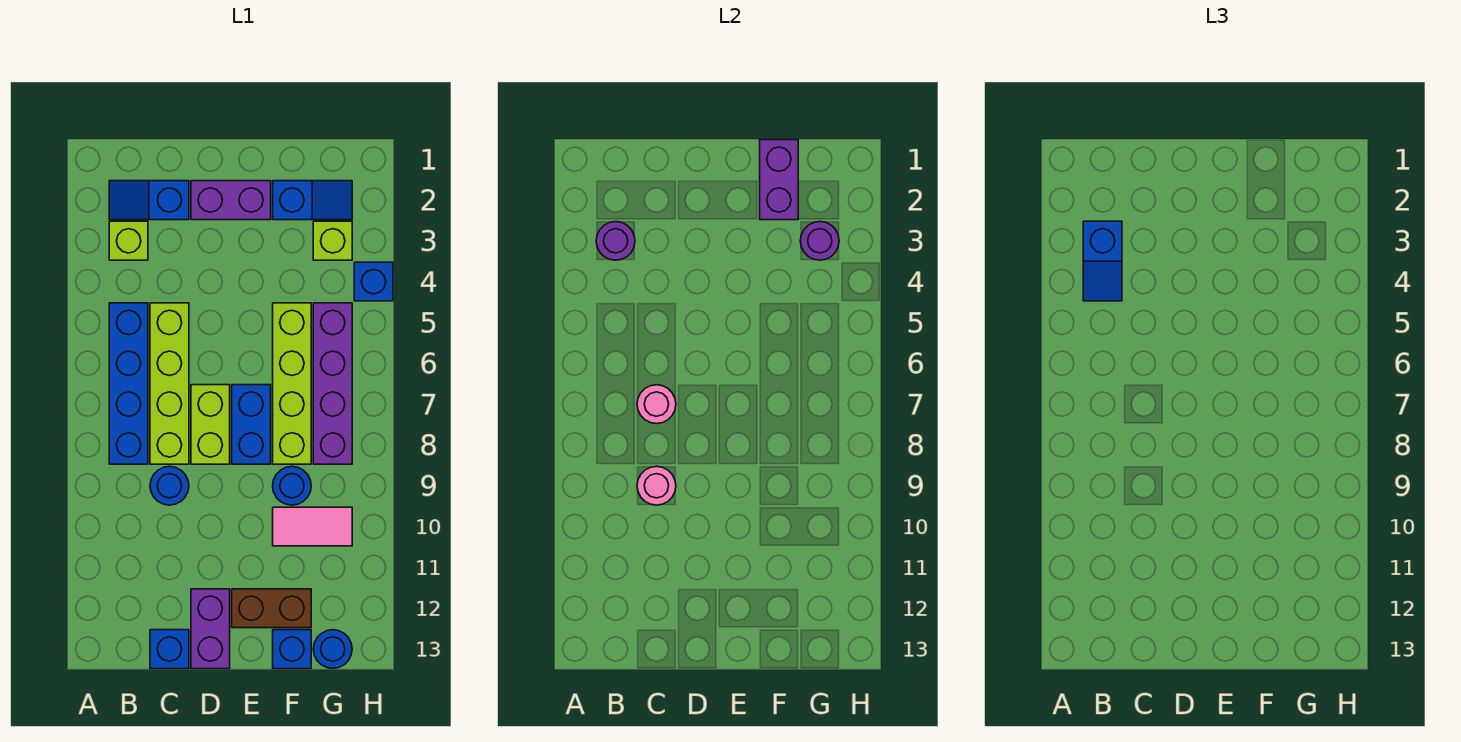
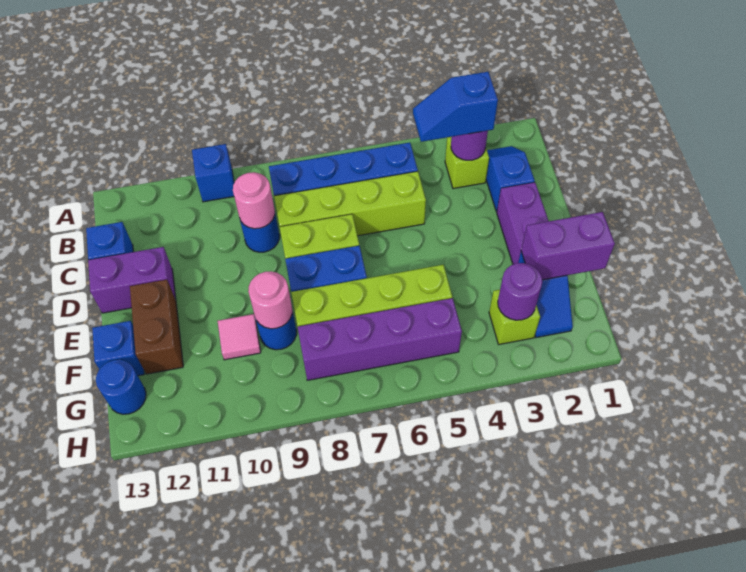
pink round brick C7 level 2 -> pink round brick F9 level 2
pink tile F10:G10 level 1 -> pink tile F10 level 1
blue brick H4 level 1 -> blue brick A10 level 1

